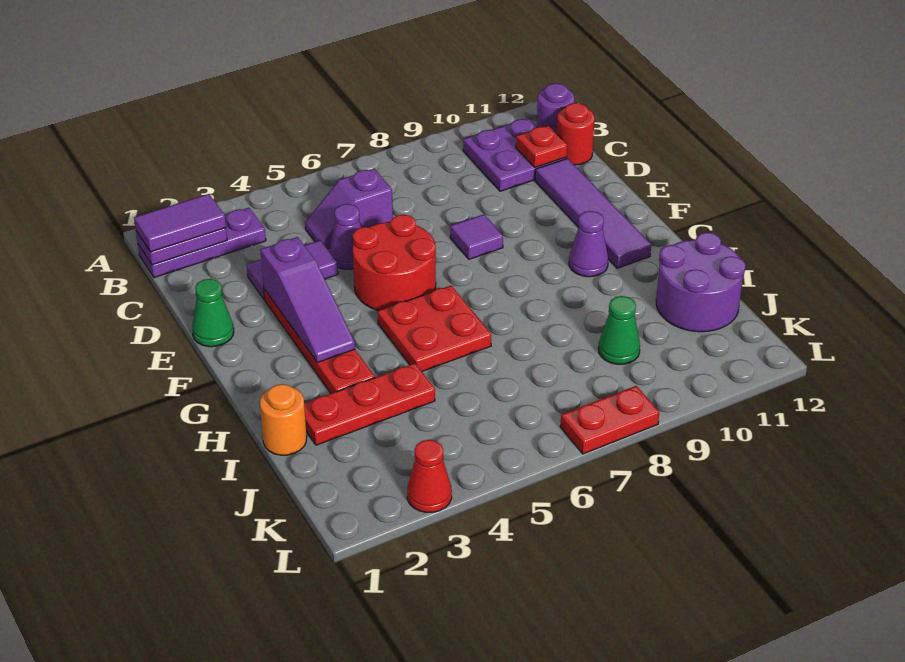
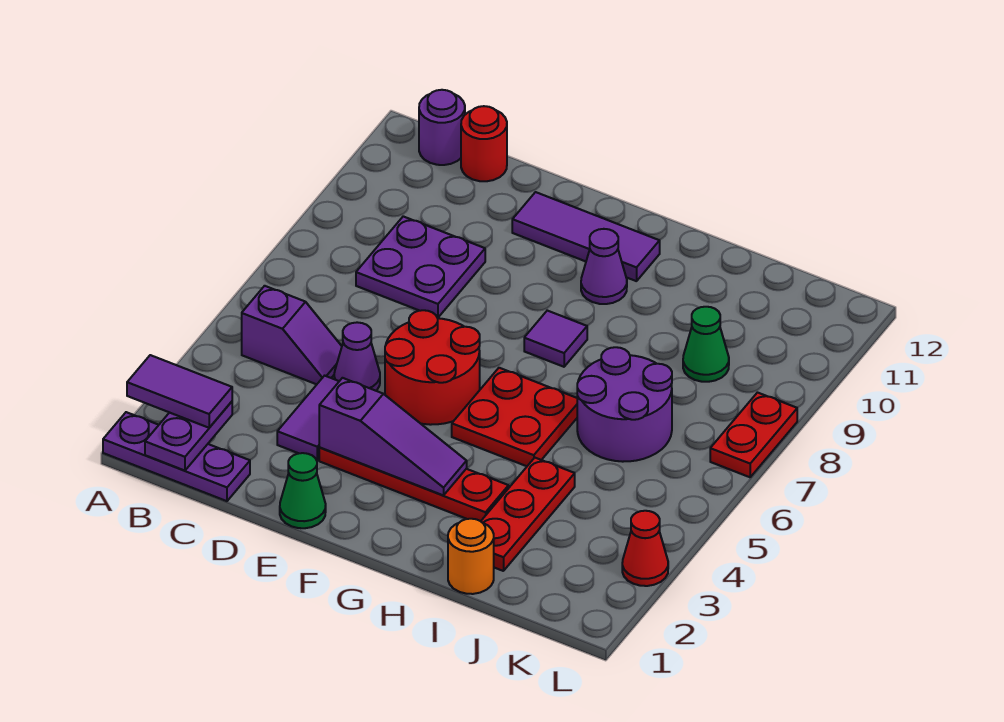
purple plate B1:B3 level 1 -> purple plate A1:C1 level 1
purple tile B1:B2 level 3 -> purple tile A2:B2 level 3
purple plate B10:C11 level 1 -> purple plate C8:D9 level 1
purple slope C5:C6 level 1 top 6 -> purple slope B5:C5 level 1 top B
red plate C11 level 2 -> none
purple tile D11:G11 level 1 -> purple tile E11:G11 level 1
purple tile E8 level 1 -> purple tile G8 level 1
purple round brick I11:J12 level 1 -> purple round brick I6:J7 level 1

